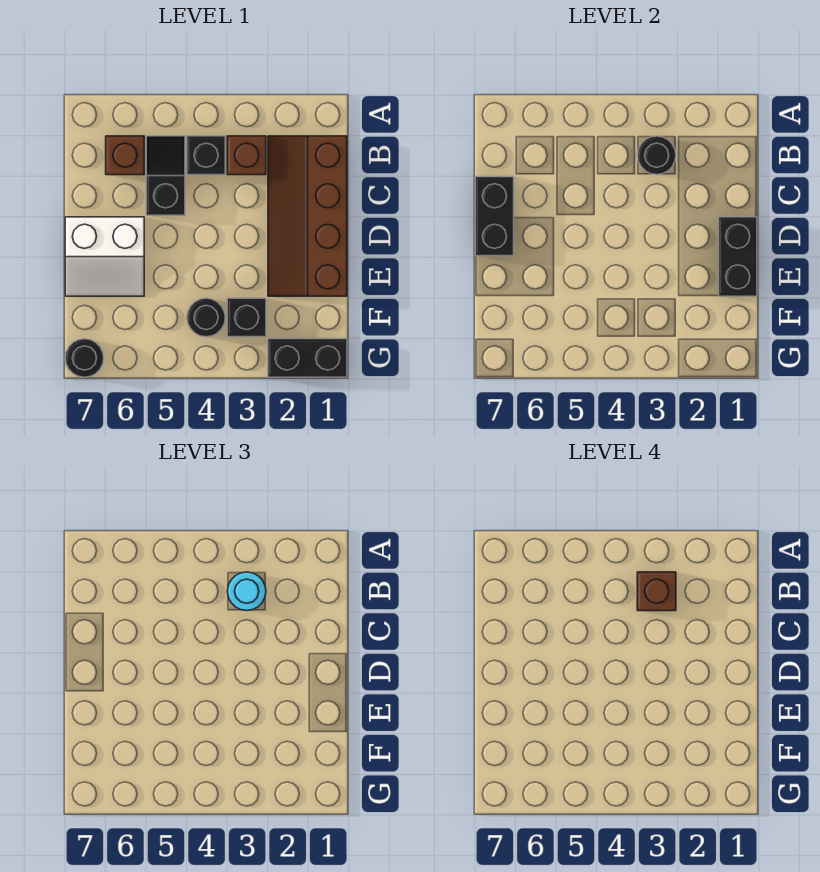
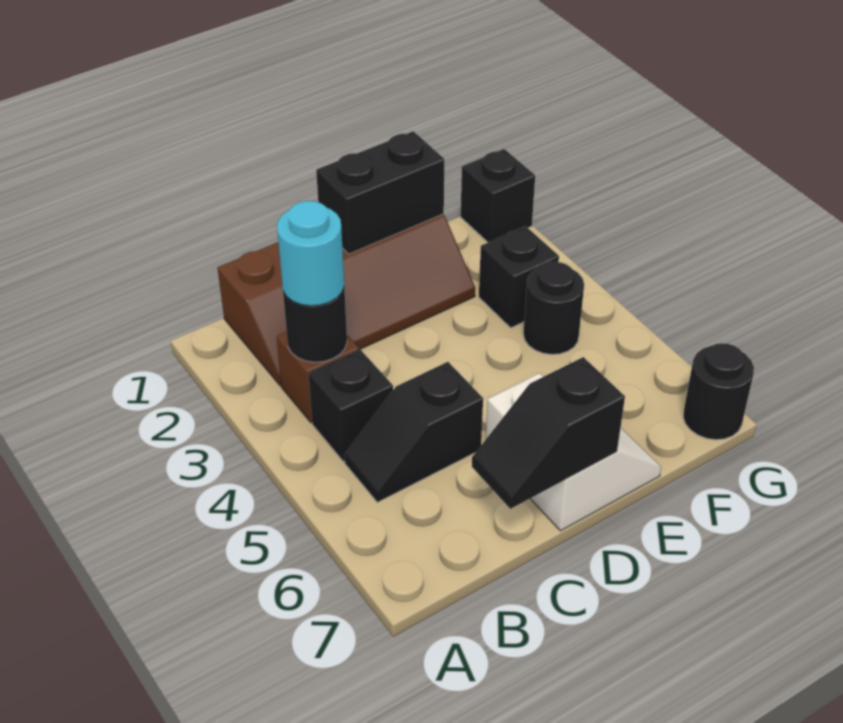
brown brick B3 level 4 -> none
brown brick B6 level 1 -> none
black brick C7:D7 level 2 -> black slope C7:D7 level 2 top D
black brick G1:G2 level 1 -> black brick G1 level 1

